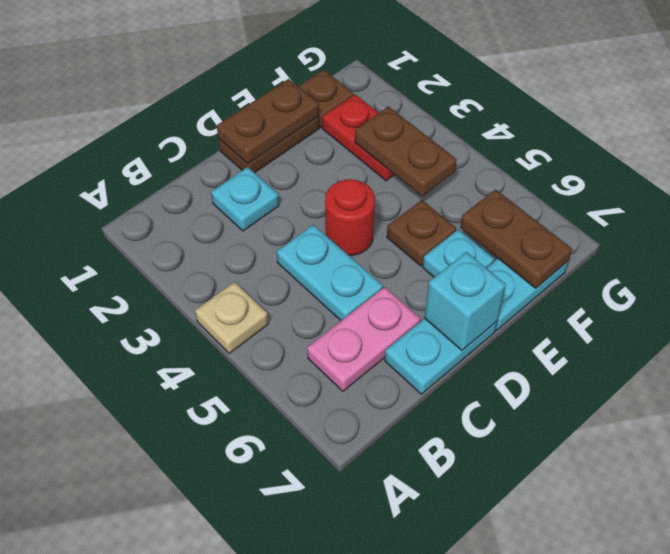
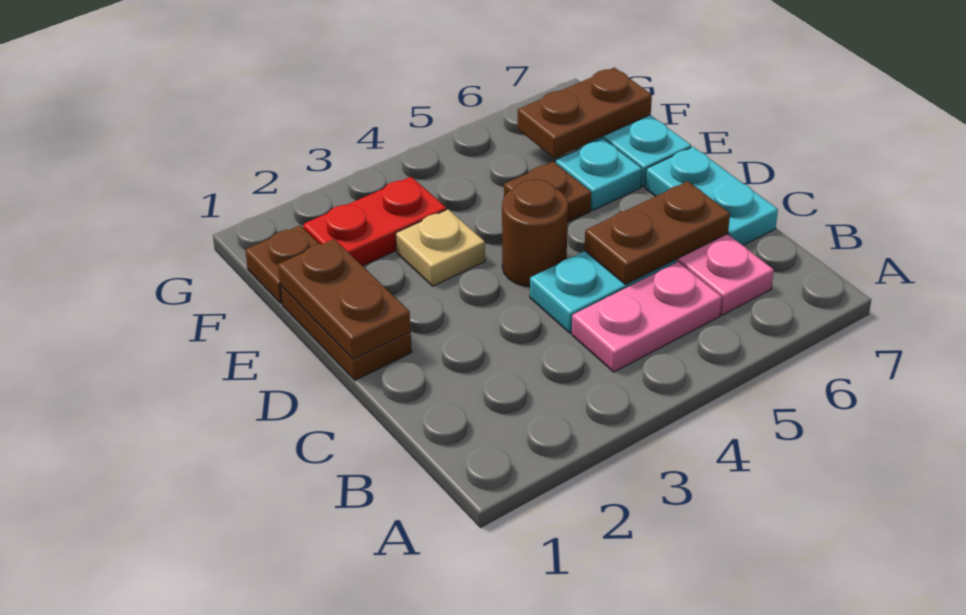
tan plate A4 level 1 -> tan plate E3 level 1
none -> pink plate B4:B5 level 1
cyan plate C2 level 1 -> none
red round brick D4 level 1 -> brown round brick D4 level 1
cyan brick D7 level 2 -> none
brown plate F3:F4 level 2 -> brown plate C5:C6 level 2

